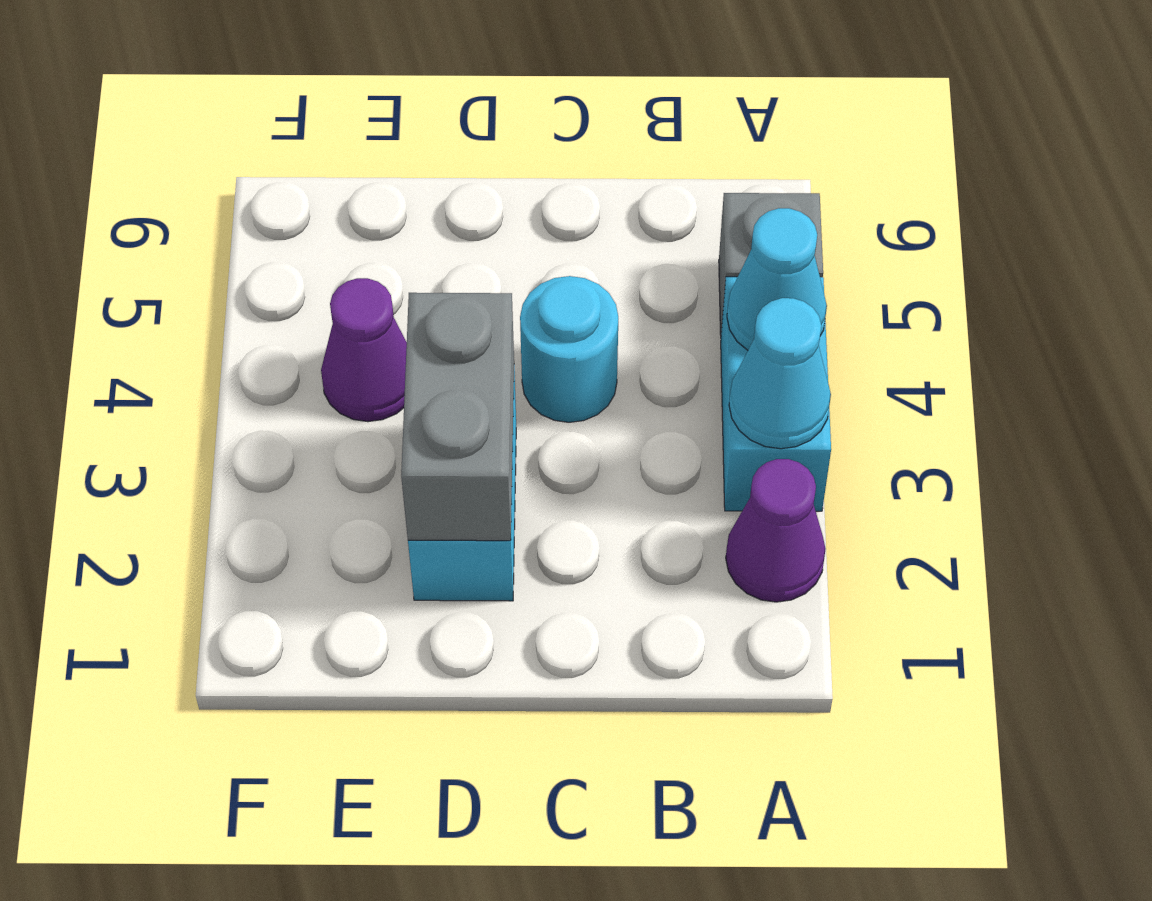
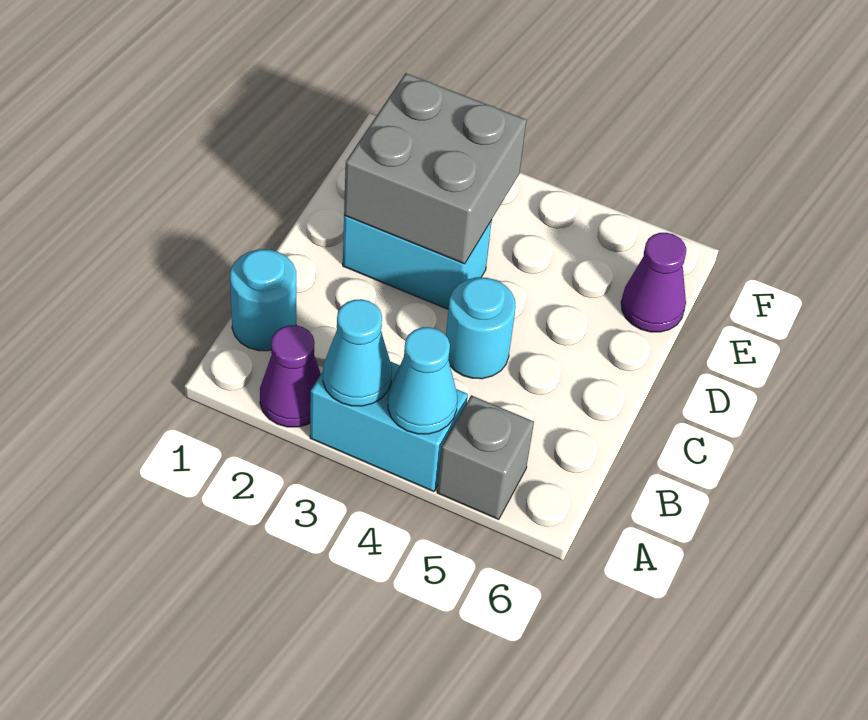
none -> cyan round brick B1 level 1
grey brick D2:D3 level 2 -> grey brick D2:E3 level 2
purple cone E4 level 1 -> purple cone E6 level 1

